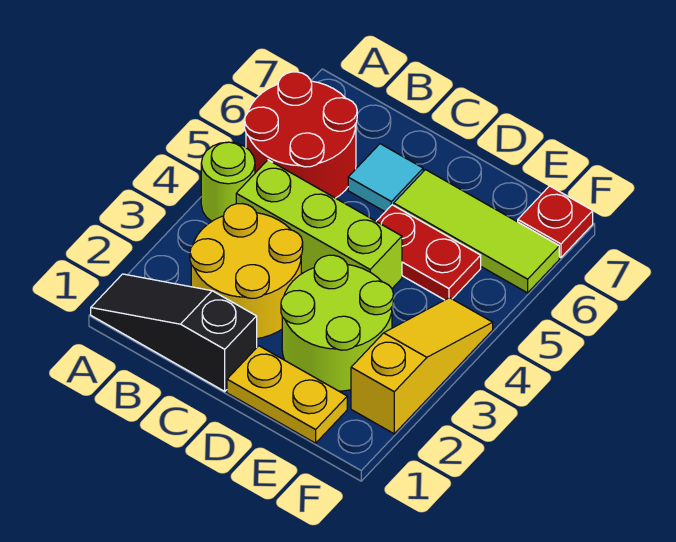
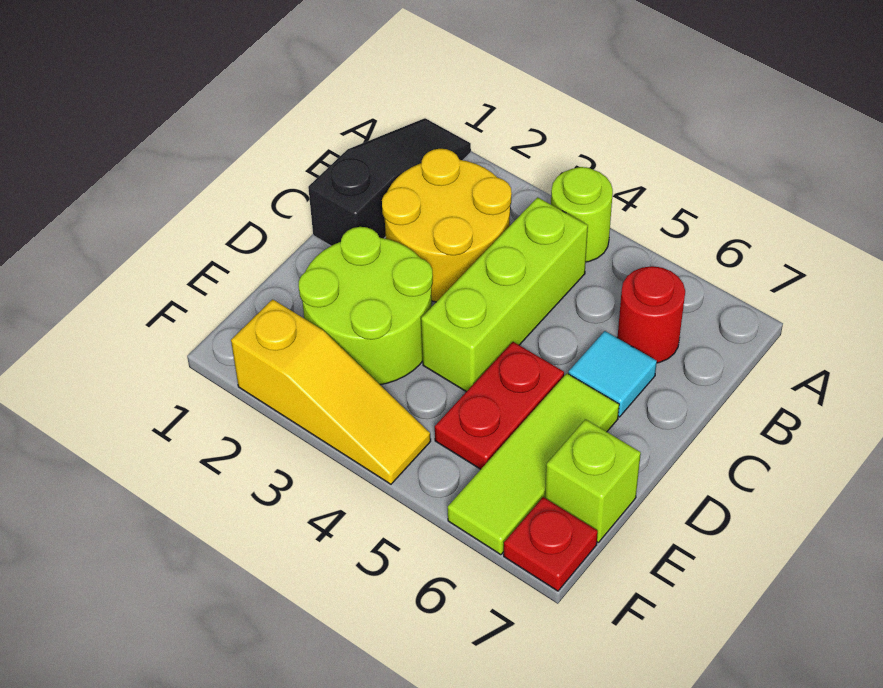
red round brick A5:B6 level 1 -> red round brick B6 level 1
yellow plate D1:E1 level 1 -> none
none -> lime brick E7 level 1

